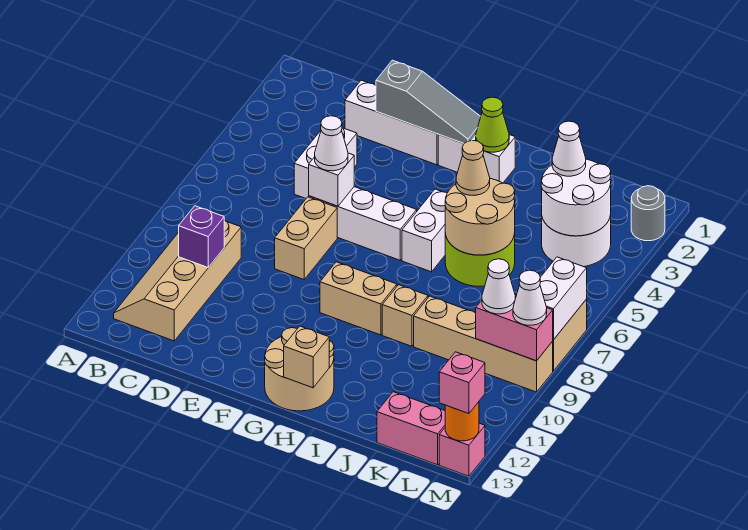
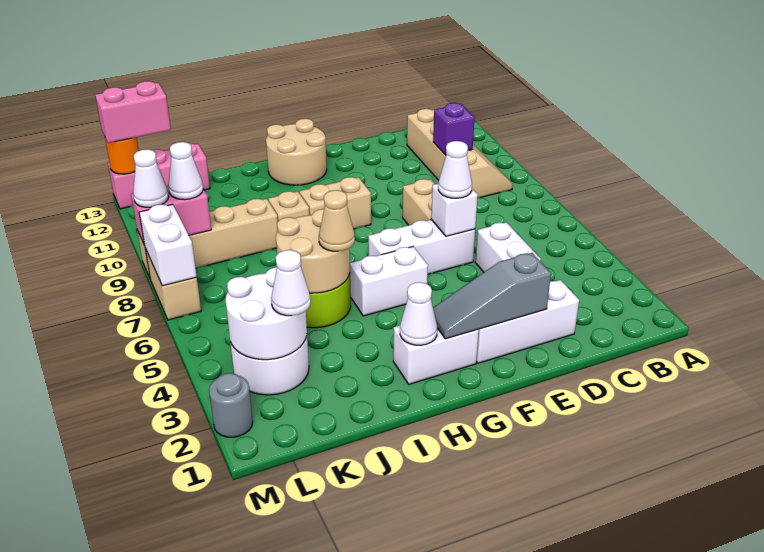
lime cone H2 level 2 -> white cone H2 level 2
white brick H5:H6 level 1 -> white brick G5:H5 level 1
tan brick H13 level 2 -> none
pink brick M13 level 3 -> pink brick L13:M13 level 3

